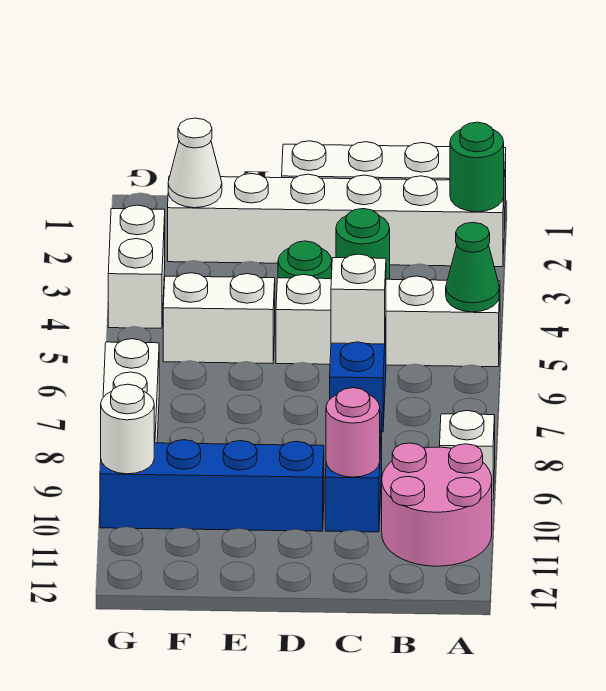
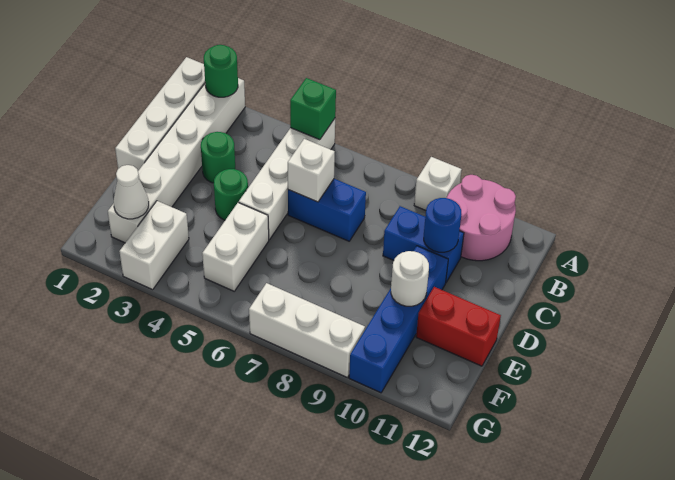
green cone A5 level 2 -> green brick A5 level 2
pink round brick C10 level 2 -> blue round brick C10 level 2
none -> red brick E11:E12 level 1
white brick G3:G4 level 1 -> white brick F3:G3 level 1
white round brick G10 level 2 -> white round brick E10 level 2

